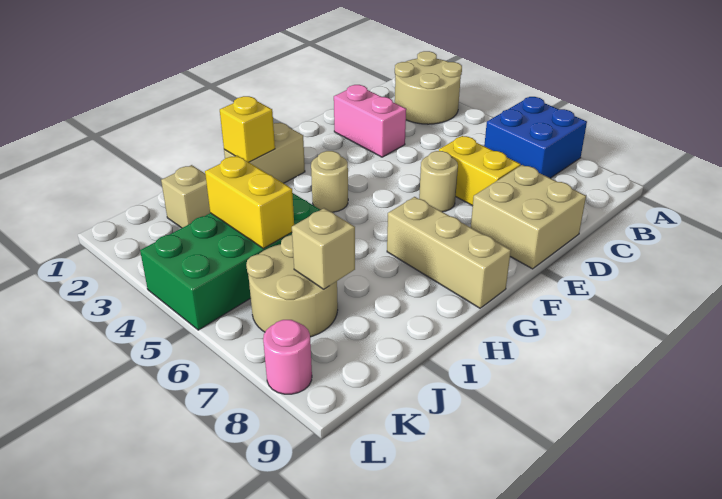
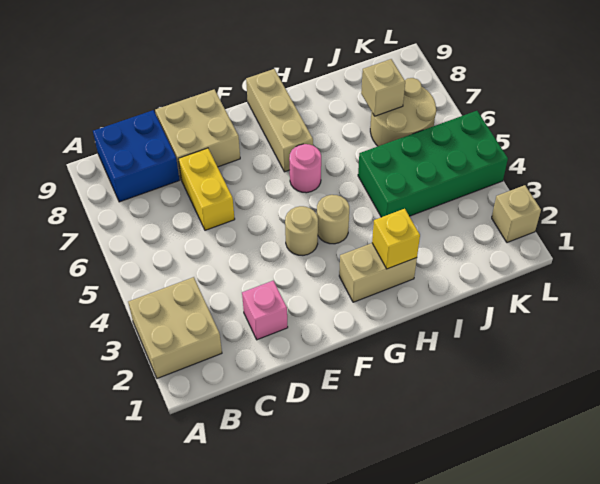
tan round brick A2:B3 level 1 -> tan brick A2:B3 level 1
blue brick A6:B7 level 1 -> blue brick B8:C9 level 1
pink brick D2:D3 level 1 -> pink brick D2 level 1
tan round brick E6 level 1 -> tan round brick F4 level 1
tan brick J2 level 1 -> tan brick L2 level 1
yellow brick J4:J5 level 2 -> none
pink round brick L8 level 1 -> pink round brick G6 level 1

